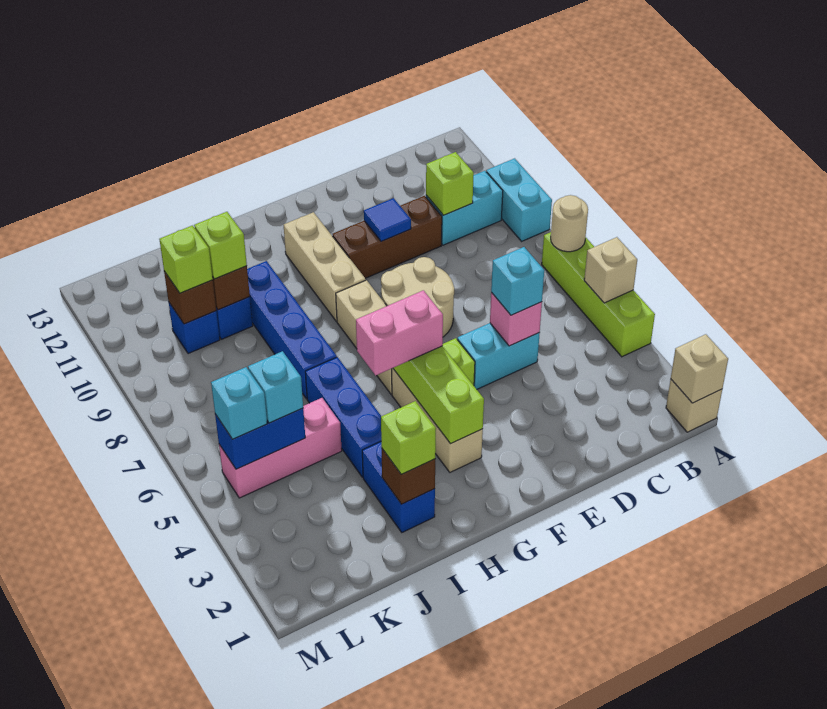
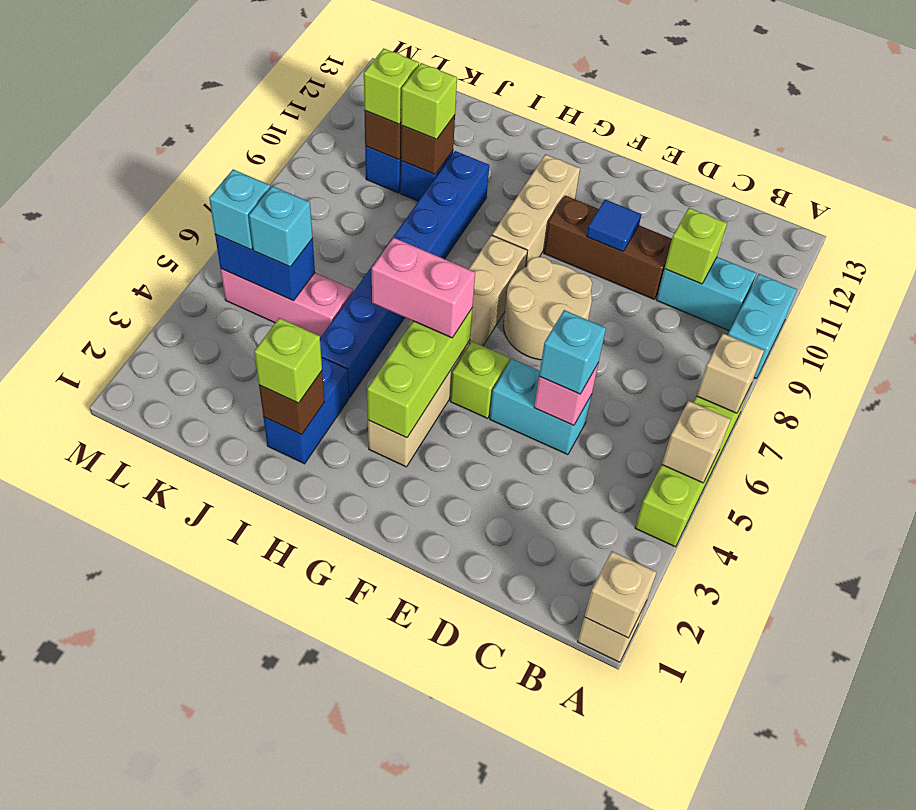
tan round brick A7 level 2 -> tan brick A7 level 2

